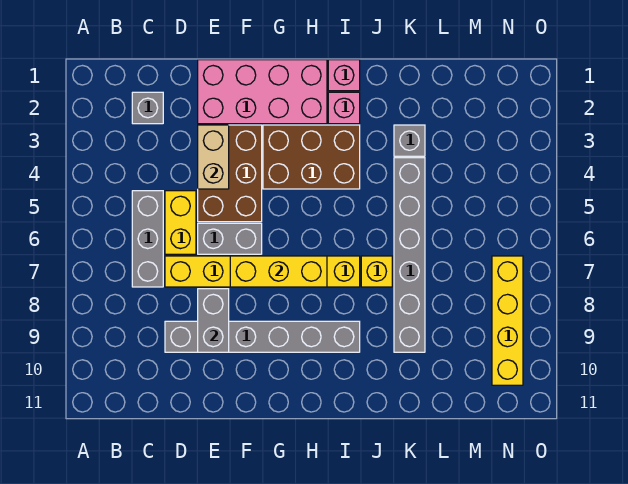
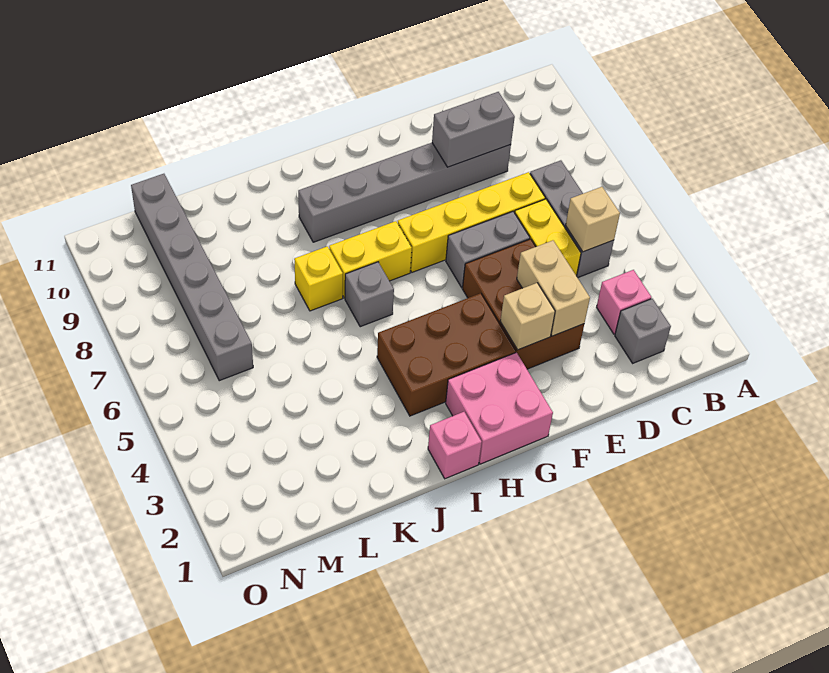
none -> tan brick C5 level 2
pink brick E1:H2 level 1 -> pink brick G1:H2 level 1
grey brick E8:E9 level 2 -> grey brick D9:E9 level 2
none -> tan brick F3 level 2
yellow brick F7:H7 level 2 -> none
pink brick I2 level 1 -> pink brick C3 level 1
grey brick K3 level 1 -> grey brick I6 level 1
grey brick K4:K9 level 1 -> grey brick M6:M11 level 1
yellow brick N7:N10 level 1 -> none

